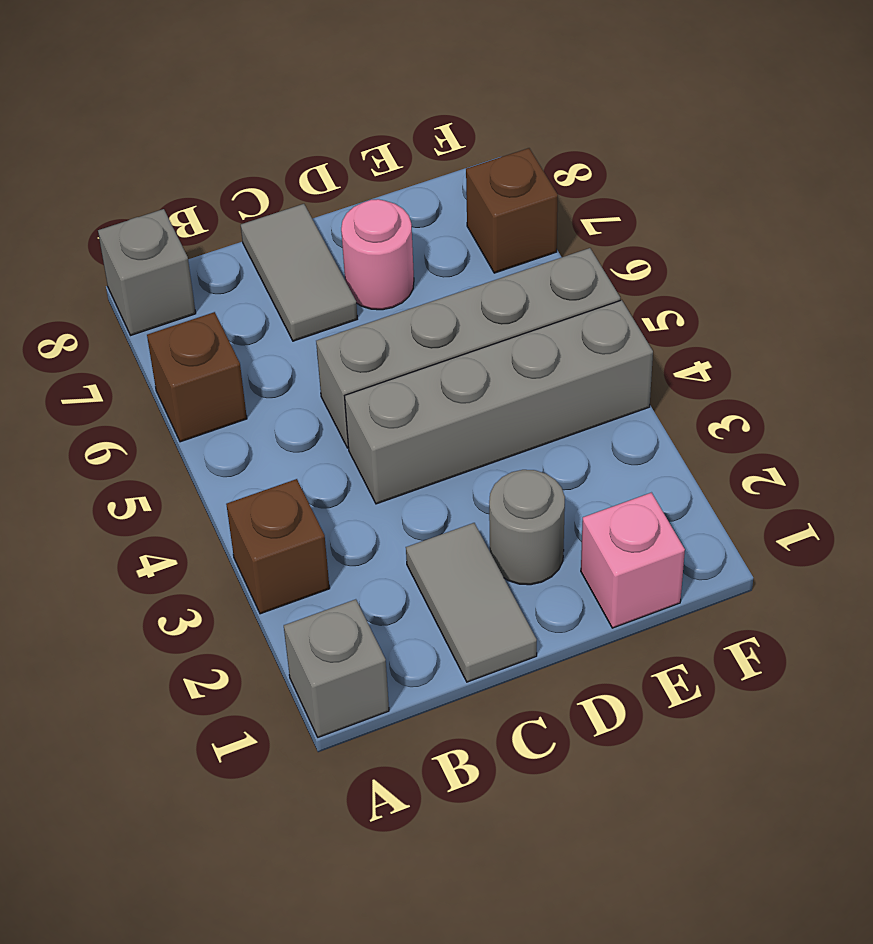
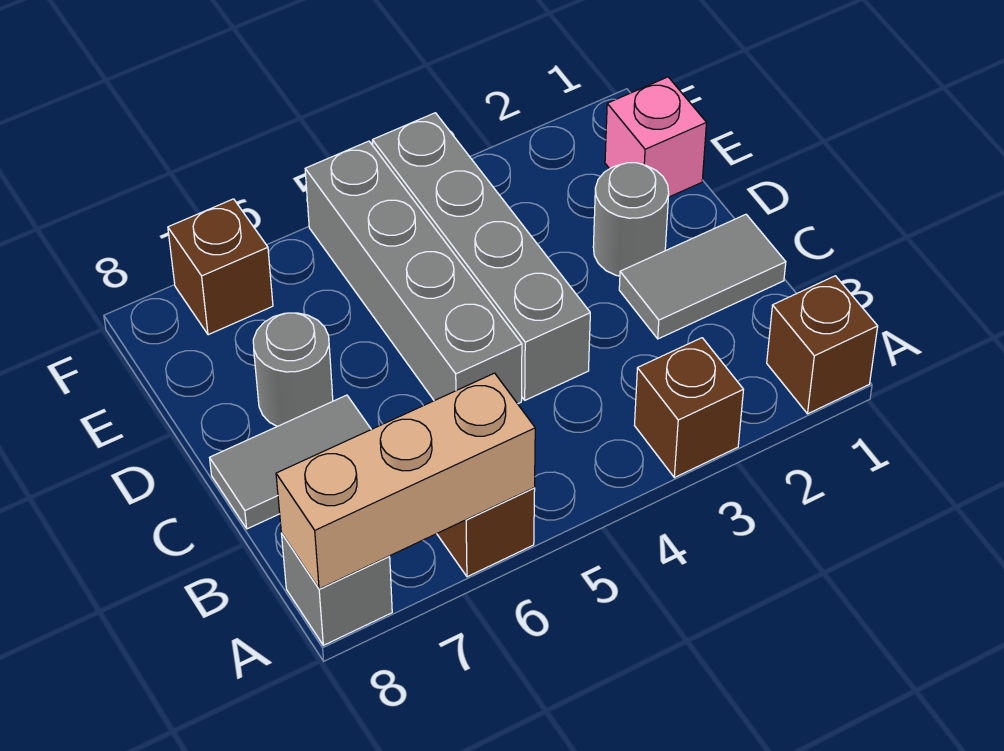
grey brick A1 level 1 -> brown brick A1 level 1
none -> tan brick A6:A8 level 2
pink round brick D7 level 1 -> grey round brick D7 level 1

